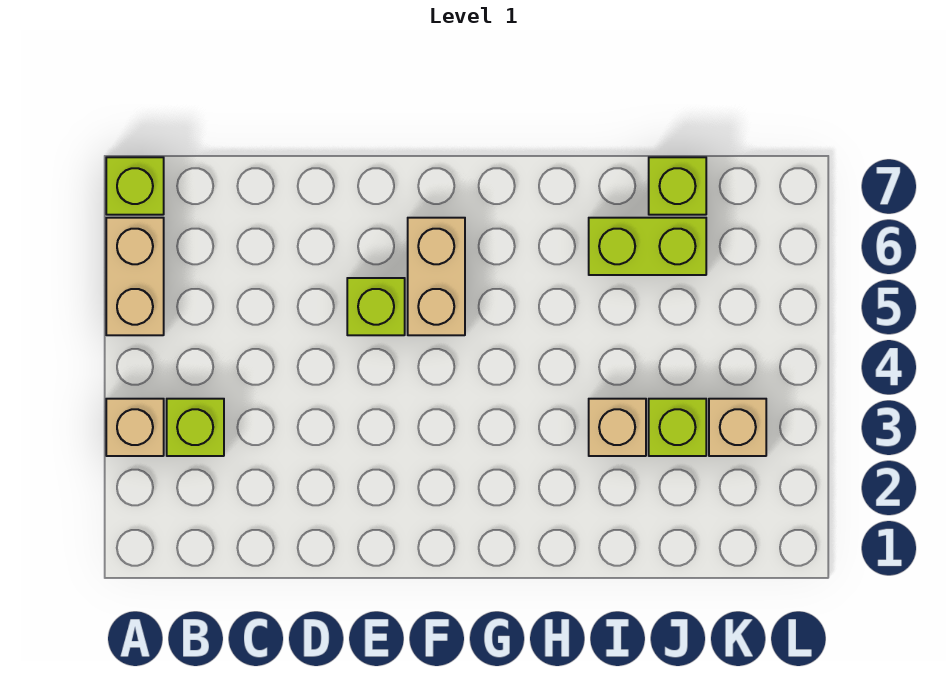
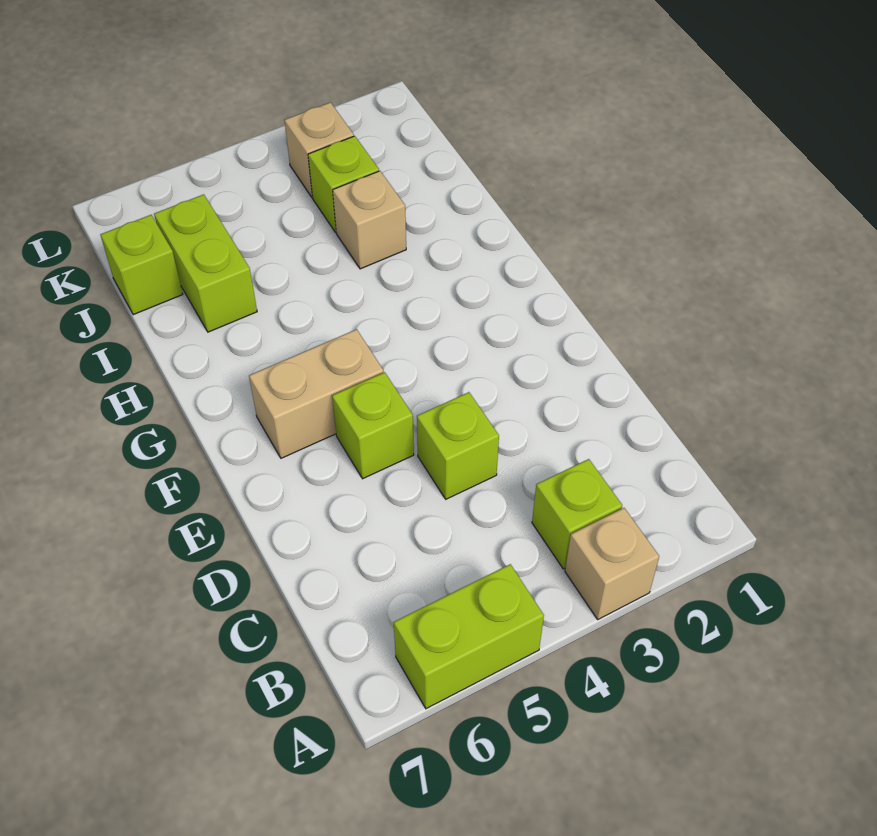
tan brick A5:A6 level 1 -> lime brick A5:A6 level 1
lime brick A7 level 1 -> lime brick D4 level 1

